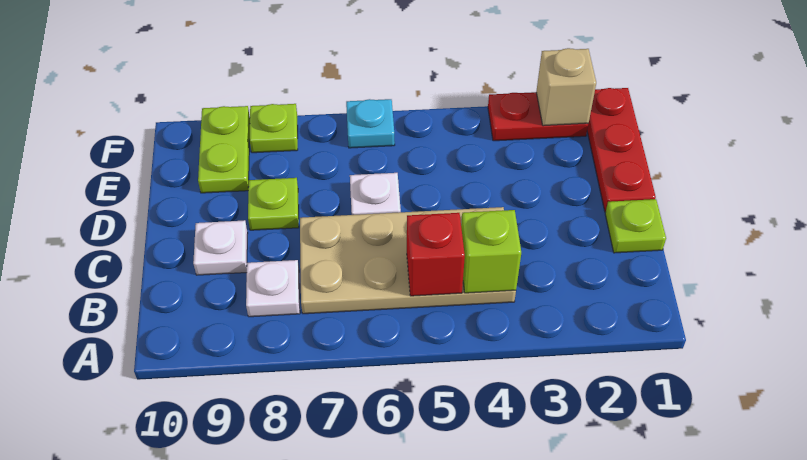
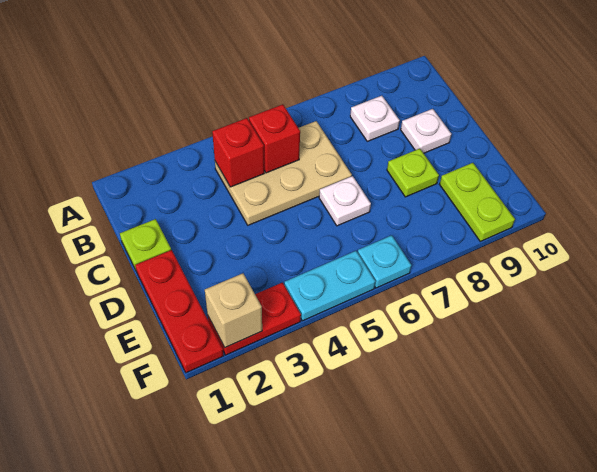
tan plate B4:C7 level 1 -> tan plate B4:C6 level 1
lime brick B4 level 2 -> red brick B4 level 2
none -> cyan plate F4:F5 level 1
lime plate F8 level 1 -> none

